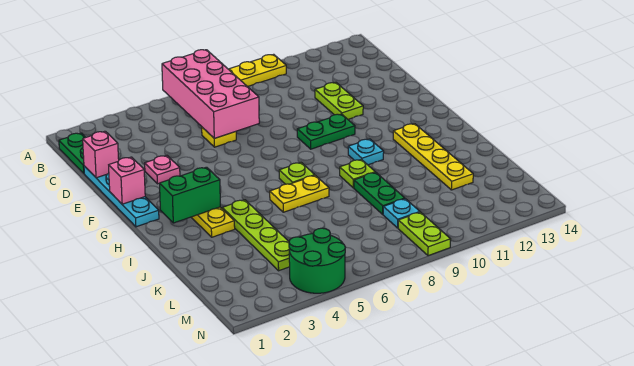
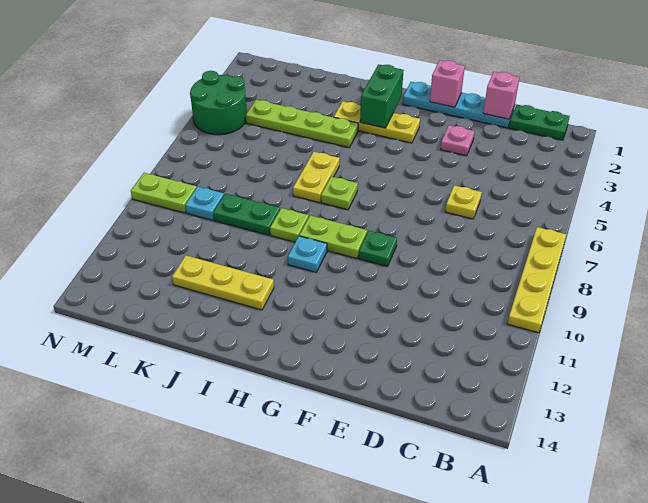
pink brick A6:D7 level 2 -> none
lime plate D11:E11 level 1 -> lime plate G9:H9 level 1
green plate F9:F10 level 1 -> green plate F9 level 1
yellow plate H12:K12 level 1 -> yellow plate I12:K12 level 1

